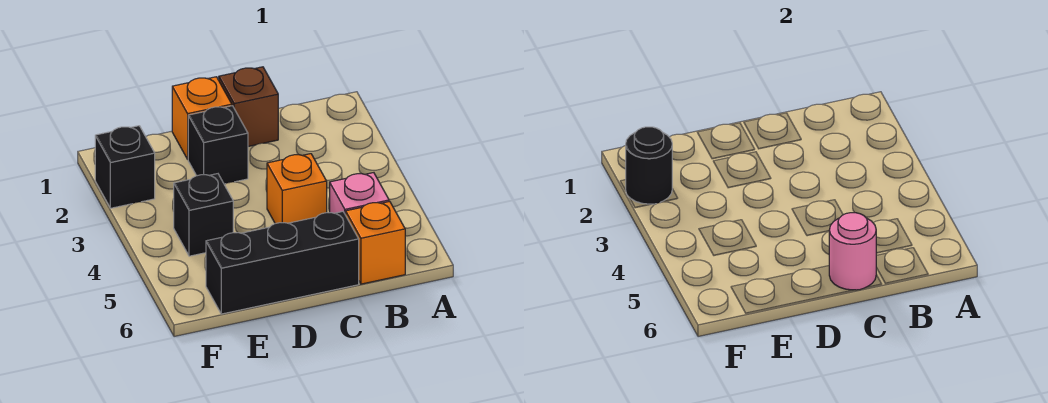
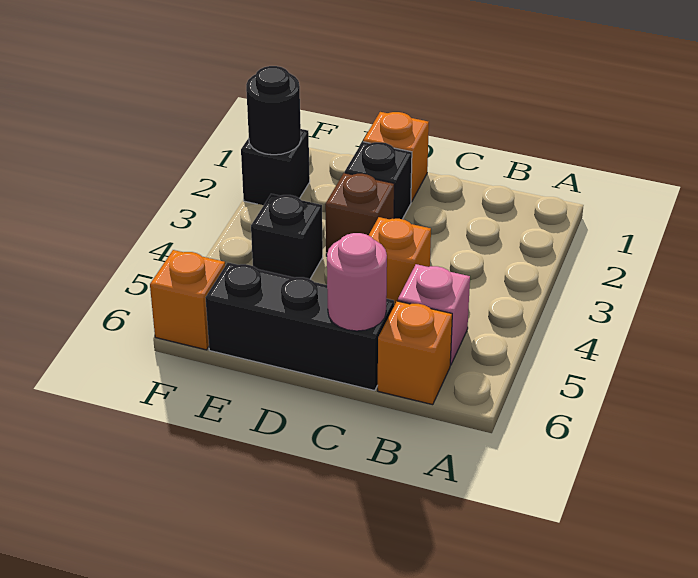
brown brick C1 level 1 -> brown brick D3 level 1
none -> orange brick F6 level 1

